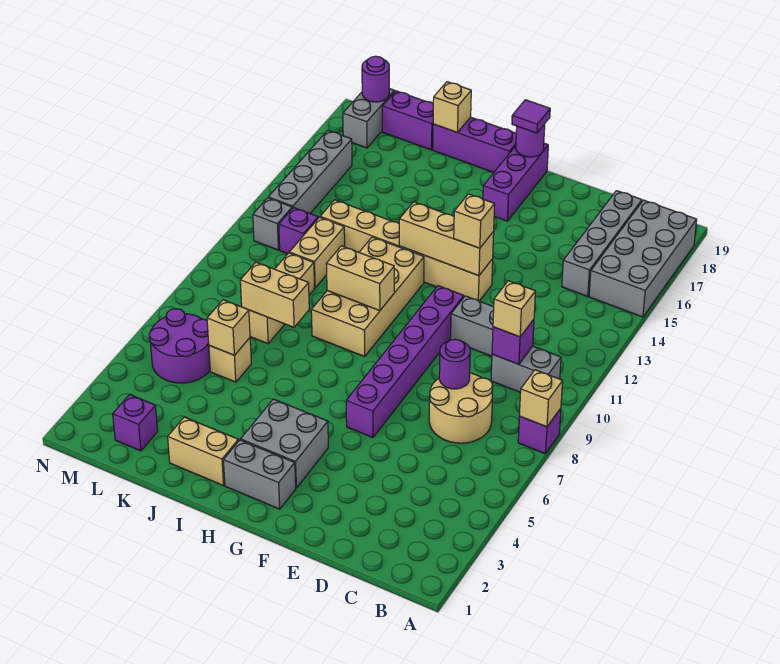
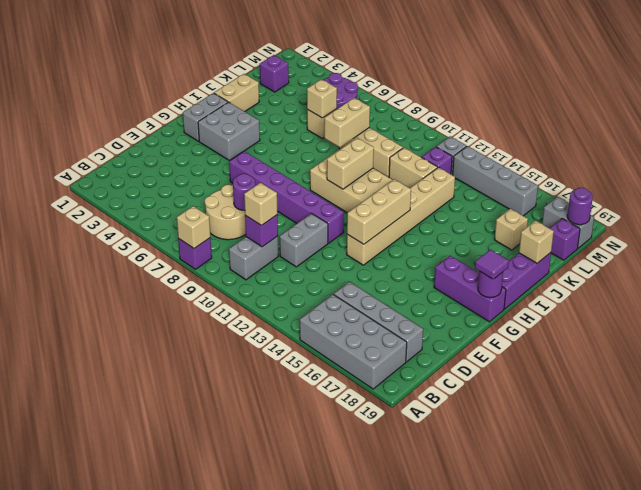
tan brick F13 level 3 -> tan brick K17 level 1
purple brick K19:L19 level 1 -> purple brick L19 level 1

